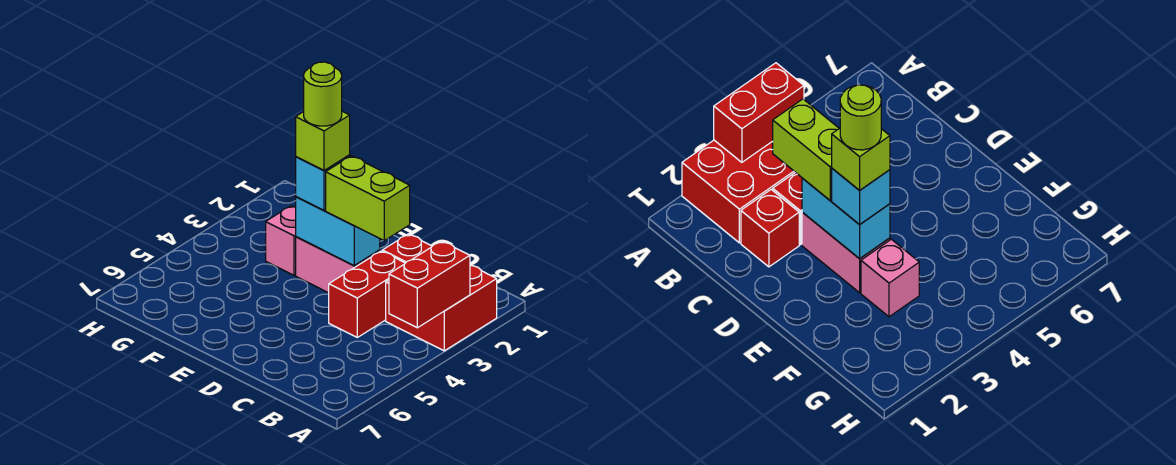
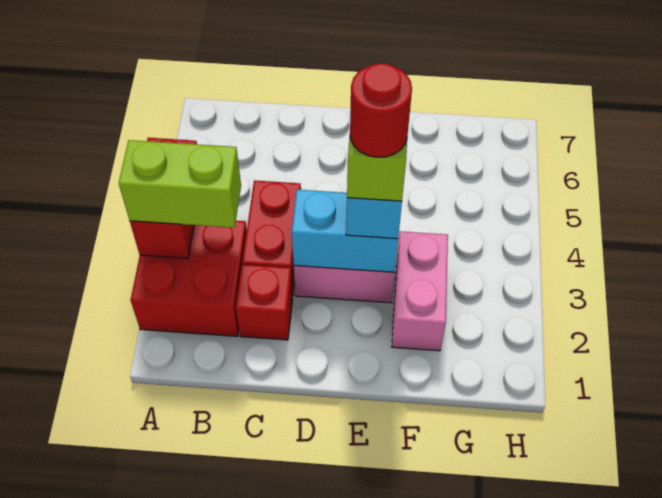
lime brick C3:D3 level 3 -> lime brick A3:B3 level 3
lime round brick E3 level 5 -> red round brick E3 level 5
pink brick F3 level 1 -> pink brick F2:F3 level 1

